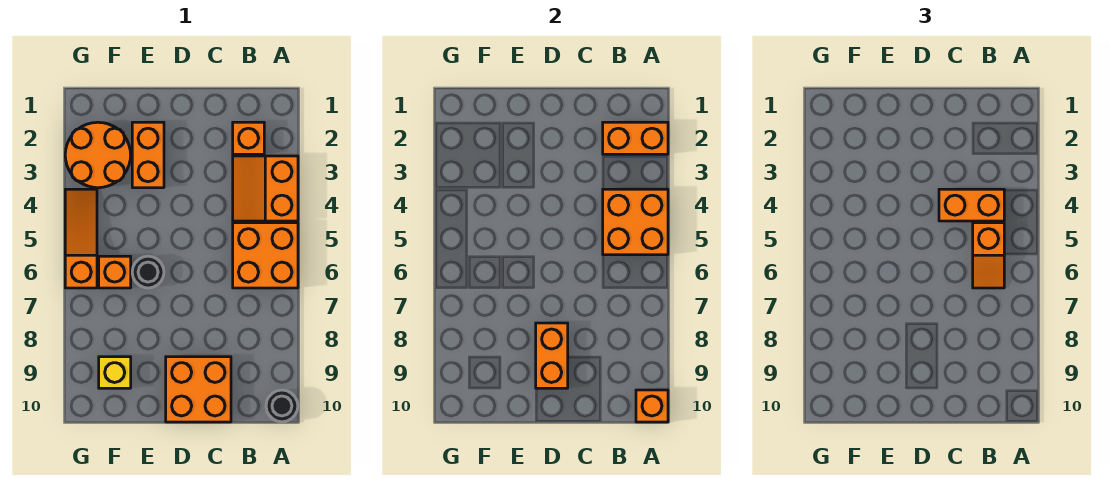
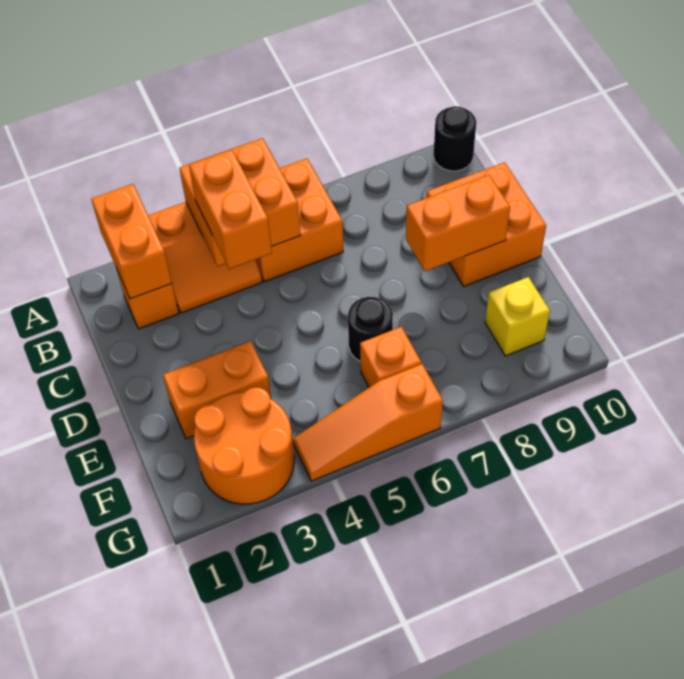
orange brick A10 level 2 -> none
orange slope B5:B6 level 3 top 5 -> none

